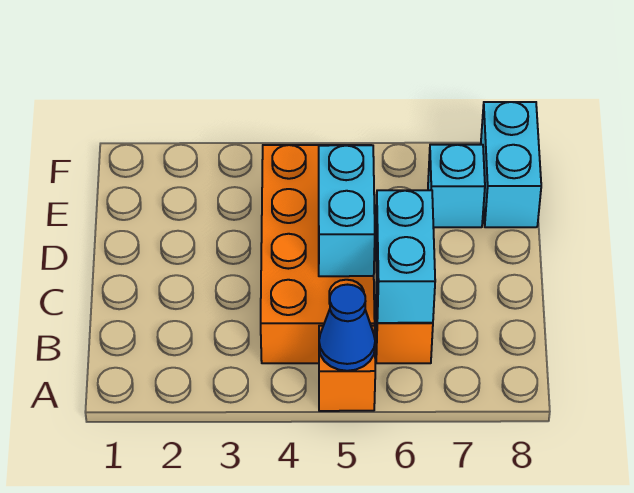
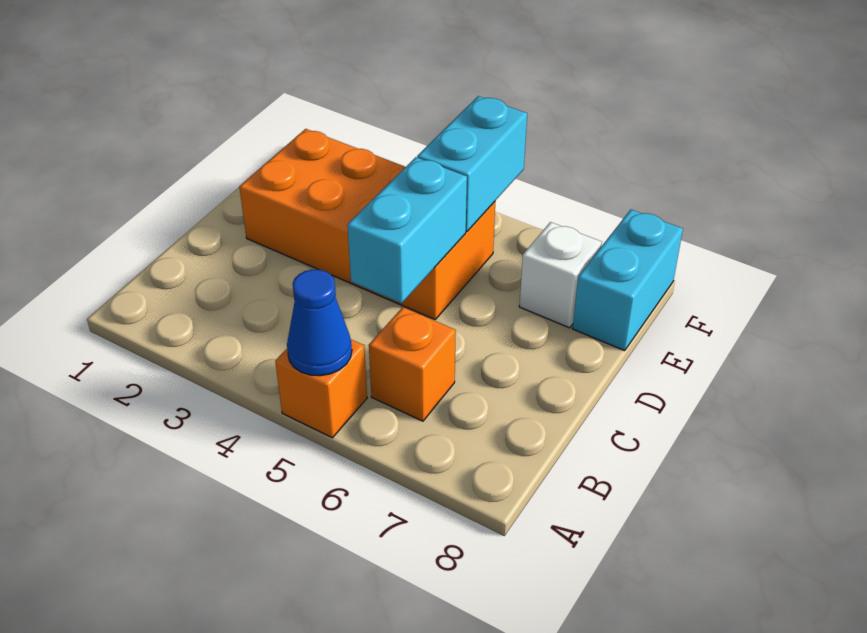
orange brick B4:E5 level 1 -> orange brick D2:E5 level 1
cyan brick B6:C6 level 2 -> cyan brick E5:F5 level 2
cyan brick E7 level 1 -> white brick E7 level 1

